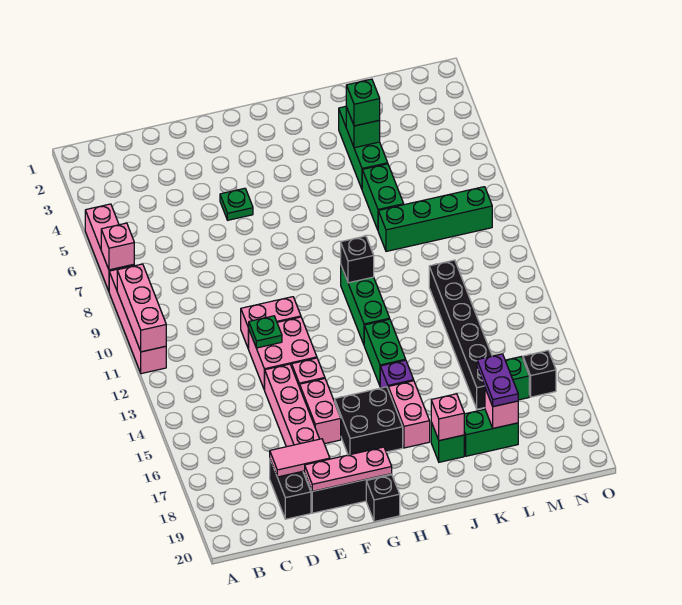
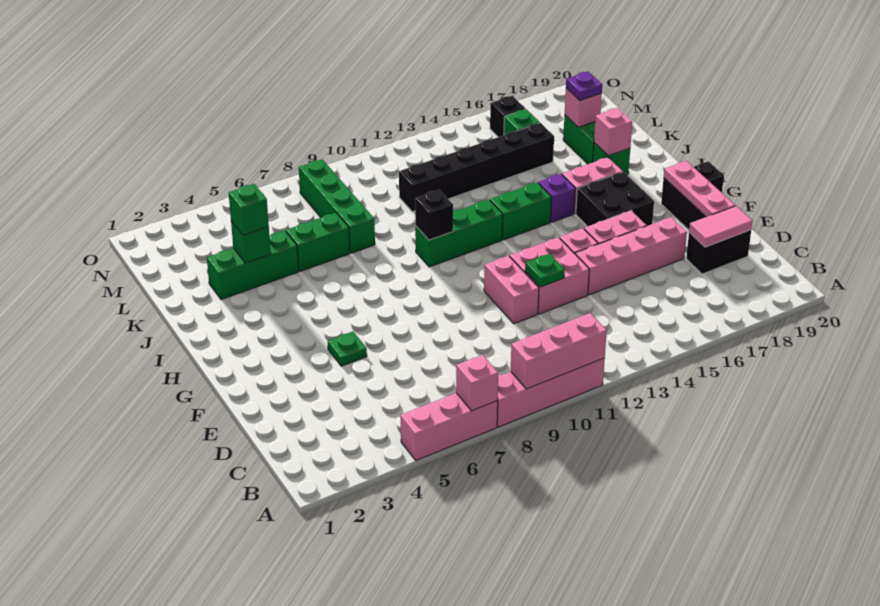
pink tile D18:E18 level 2 -> pink tile D18:D19 level 2
purple plate L17:L18 level 3 -> purple plate L18 level 3

